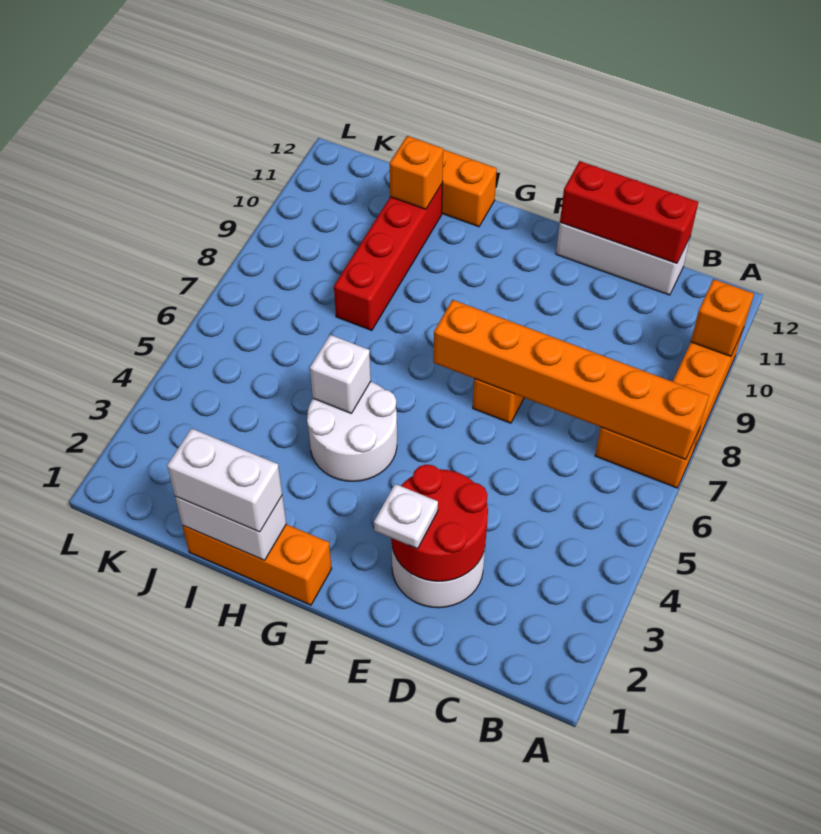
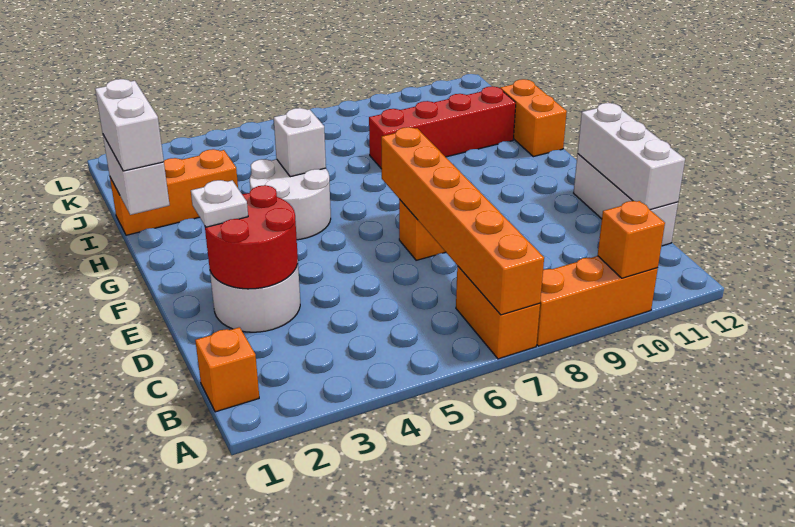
red brick C12:E12 level 2 -> white brick C12:E12 level 2
orange brick G1:I1 level 1 -> orange brick I1:I3 level 1
orange brick I11 level 2 -> orange brick B1 level 1

